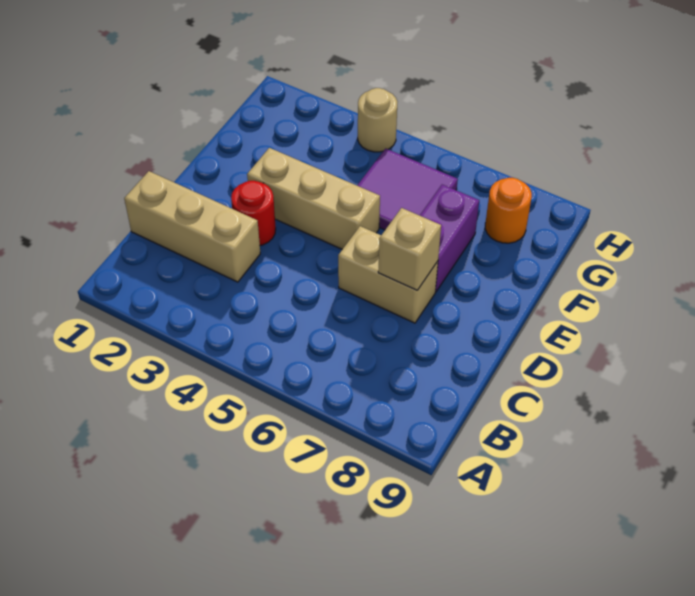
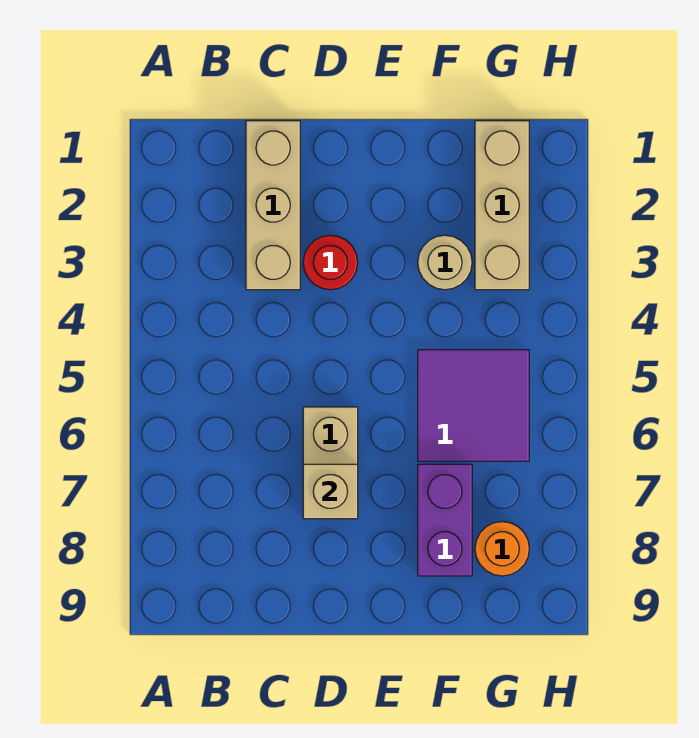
tan brick E3:E5 level 1 -> tan brick G1:G3 level 1
purple brick E7:F7 level 1 -> purple brick F7:F8 level 1
tan round brick H4 level 1 -> tan round brick F3 level 1

